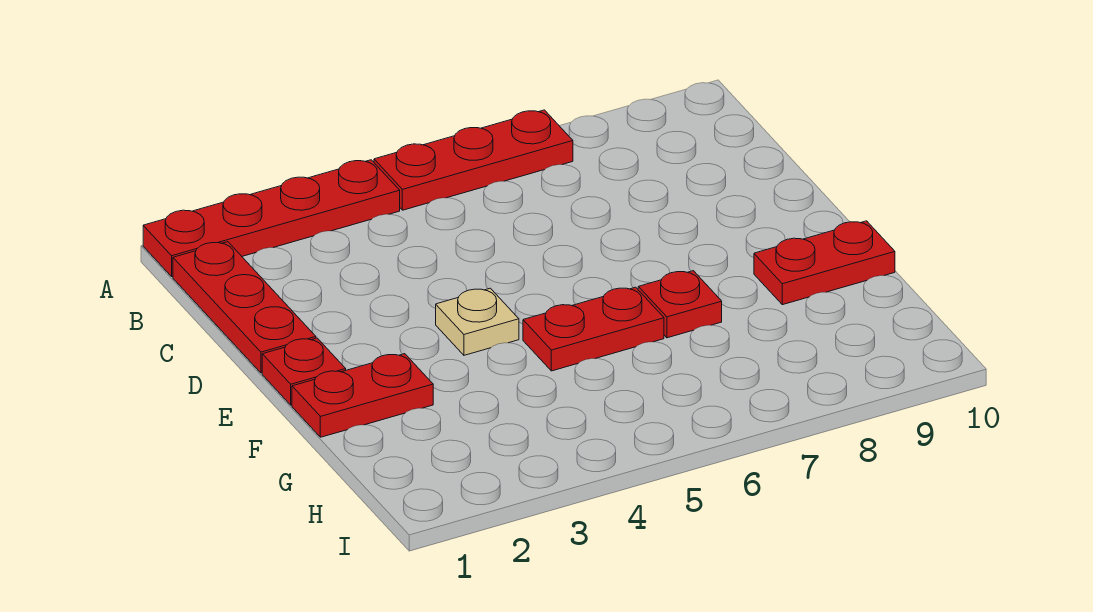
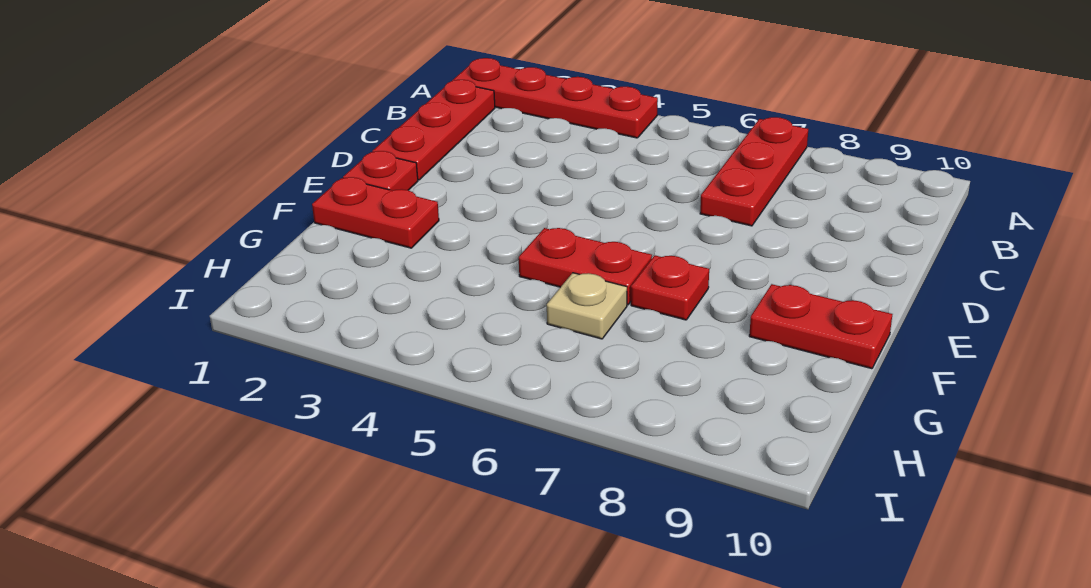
red plate A5:A7 level 1 -> red plate A7:C7 level 1
tan plate E4 level 1 -> tan plate G6 level 1

